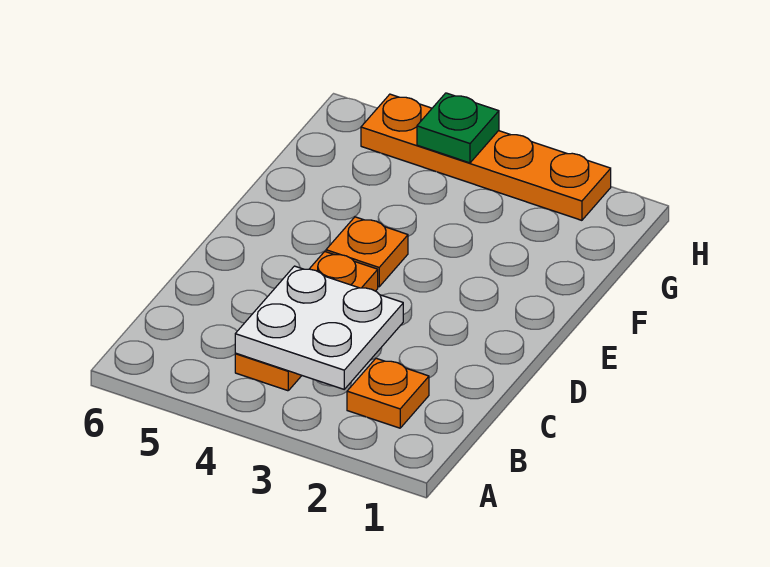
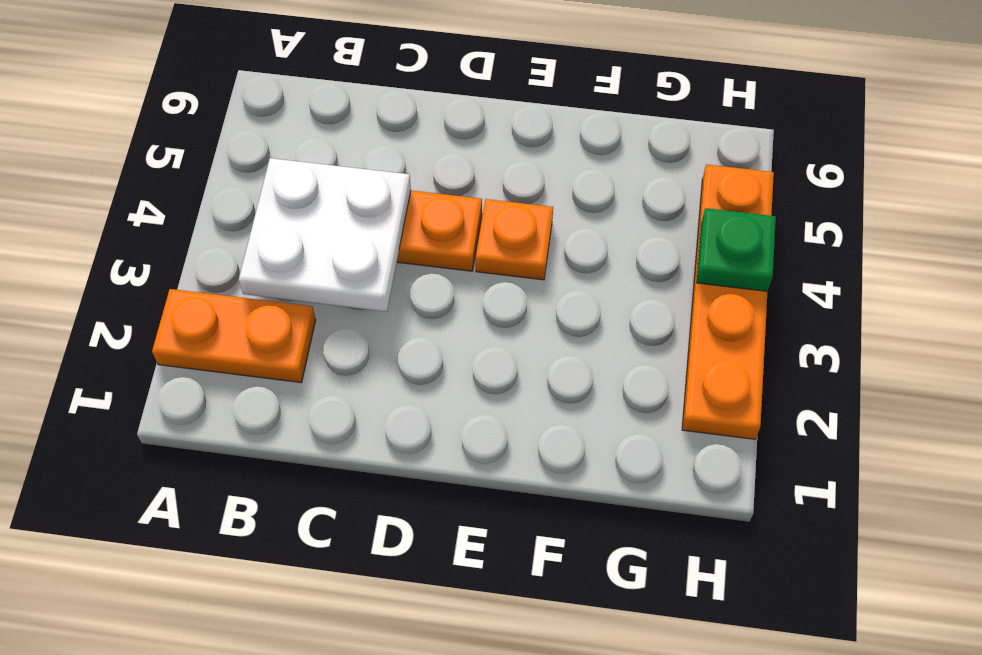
orange plate B2 level 1 -> orange plate A2:B2 level 1

